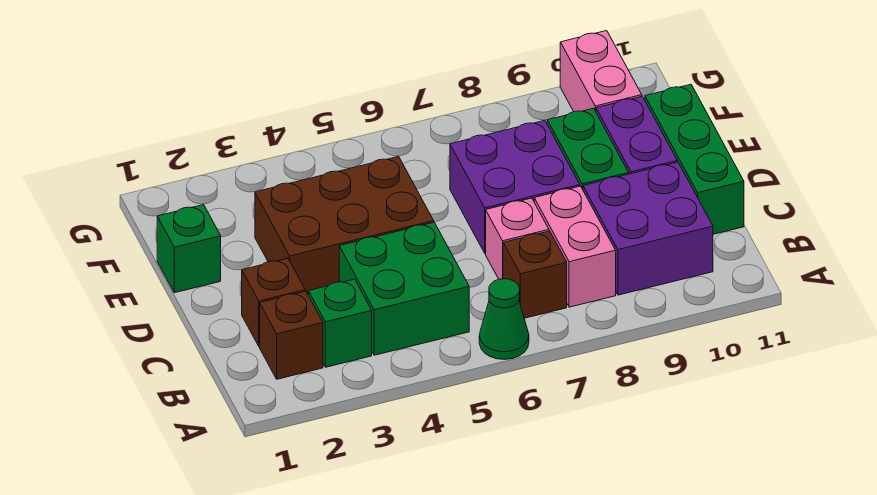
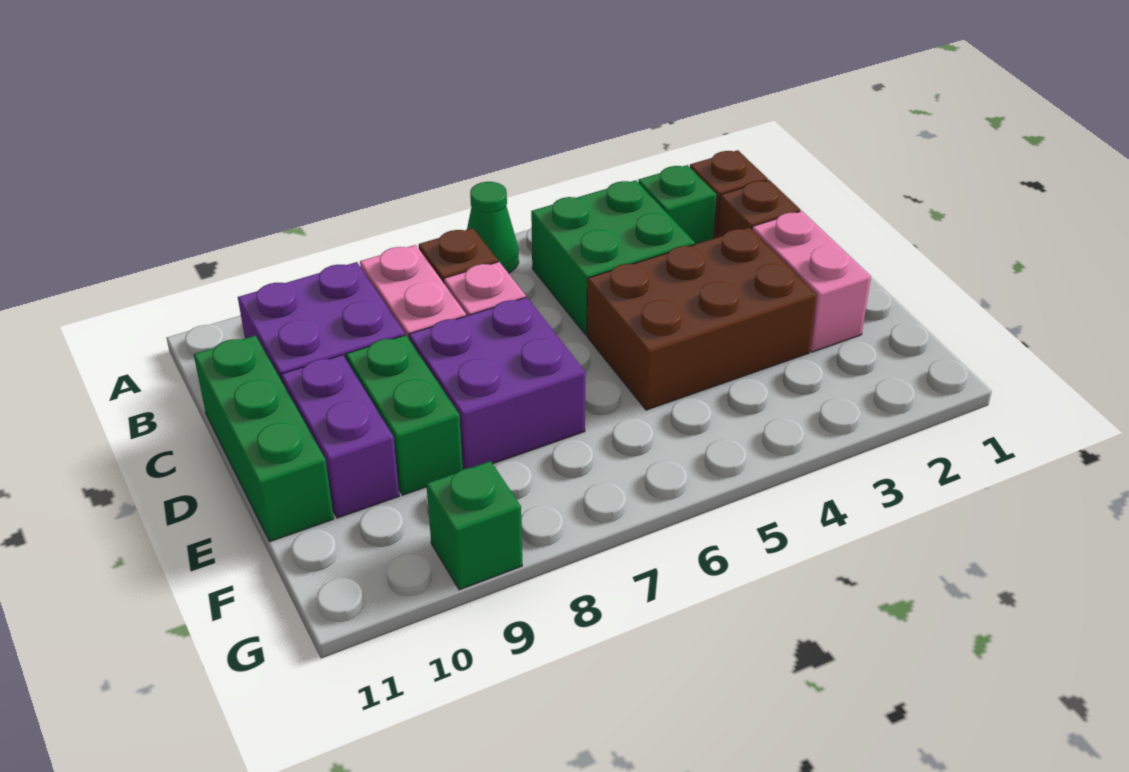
green brick E1 level 1 -> green brick G9 level 1
pink brick F10:G10 level 1 -> pink brick D2:E2 level 1

